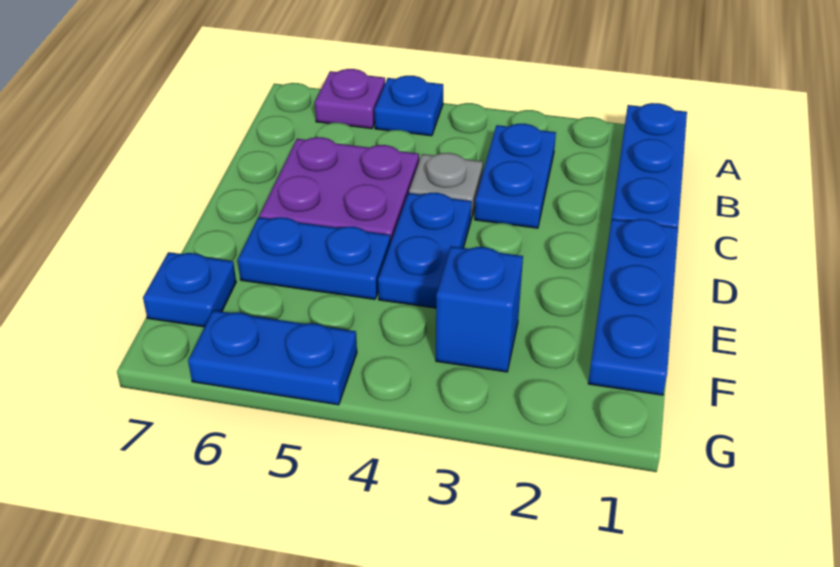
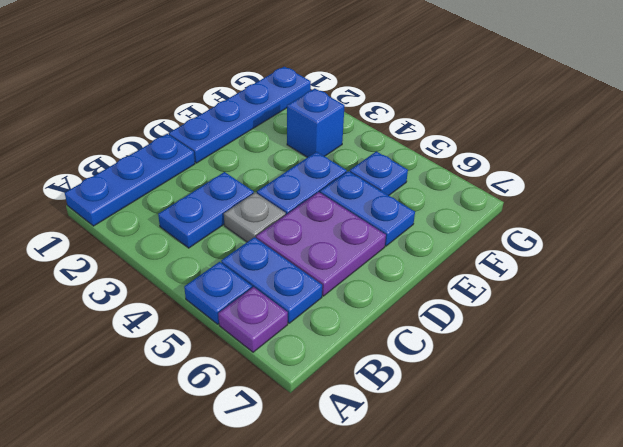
blue plate D1:F1 level 1 -> blue plate D1:G1 level 1
blue plate F7 level 1 -> blue plate F5 level 1
blue plate G5:G6 level 1 -> blue plate B5:B6 level 1

